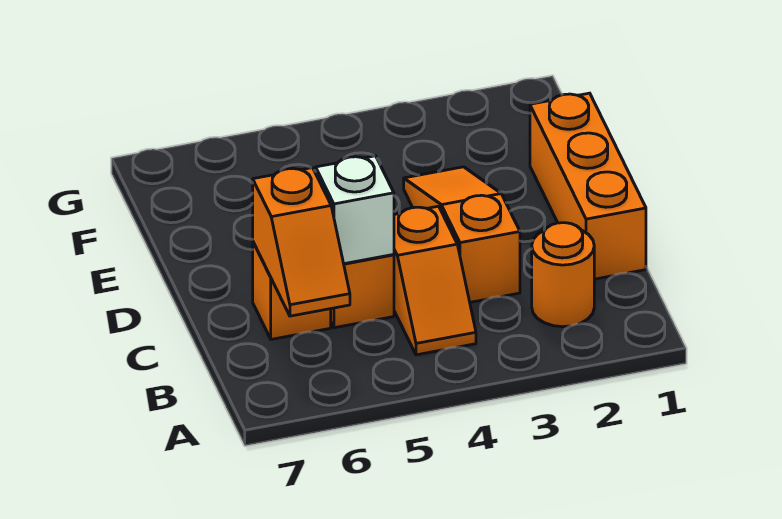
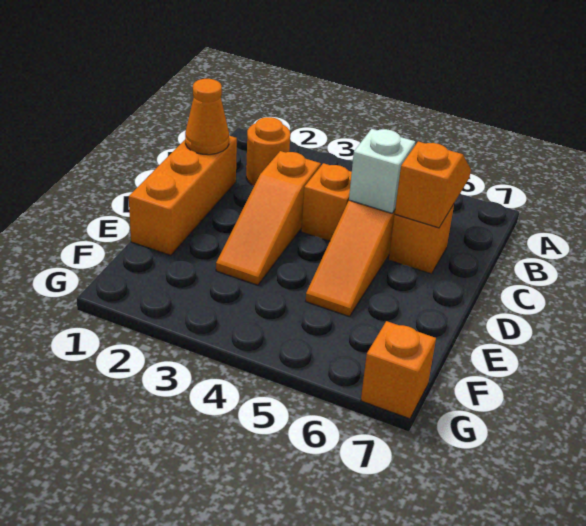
none -> orange cone C1 level 2
none -> orange brick G7 level 1

